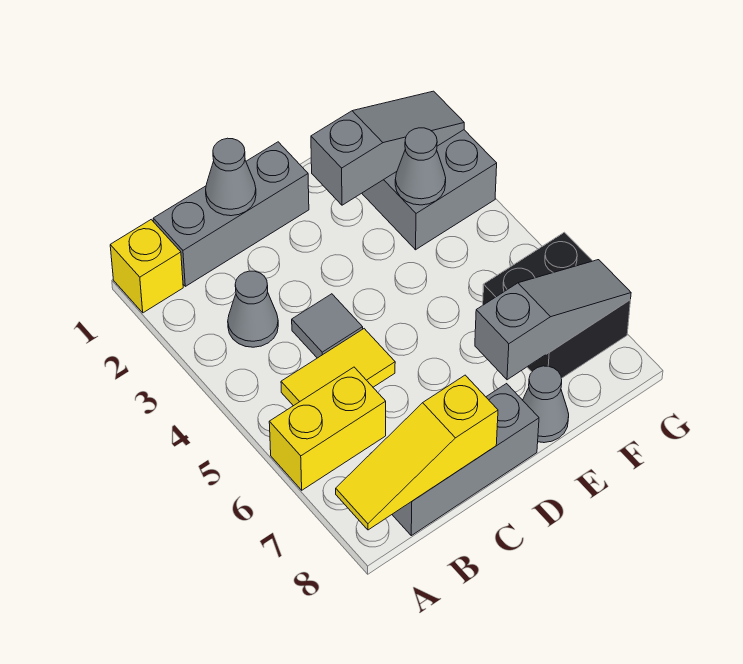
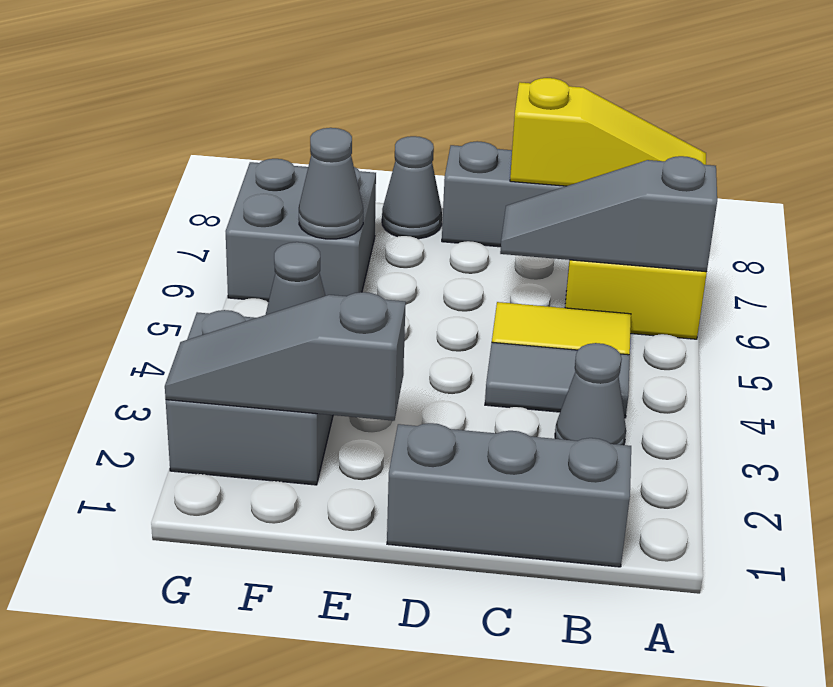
yellow brick A1 level 1 -> none
grey cone C1 level 2 -> grey cone F6 level 2
grey tile C4 level 1 -> grey tile B4:C4 level 1
grey slope E7:G7 level 2 top E -> grey slope A6:C6 level 2 top A
black brick F6:G7 level 1 -> grey brick F6:G7 level 1

